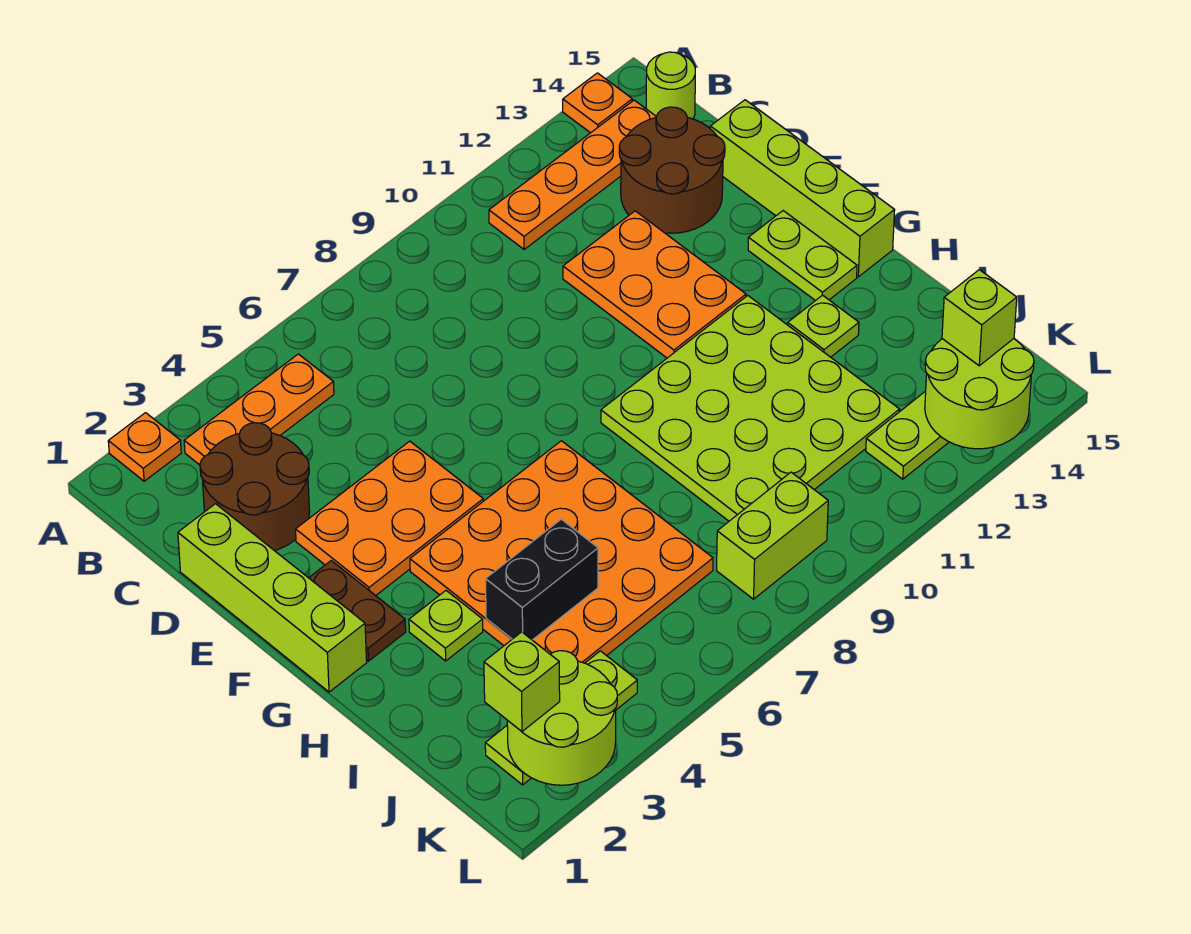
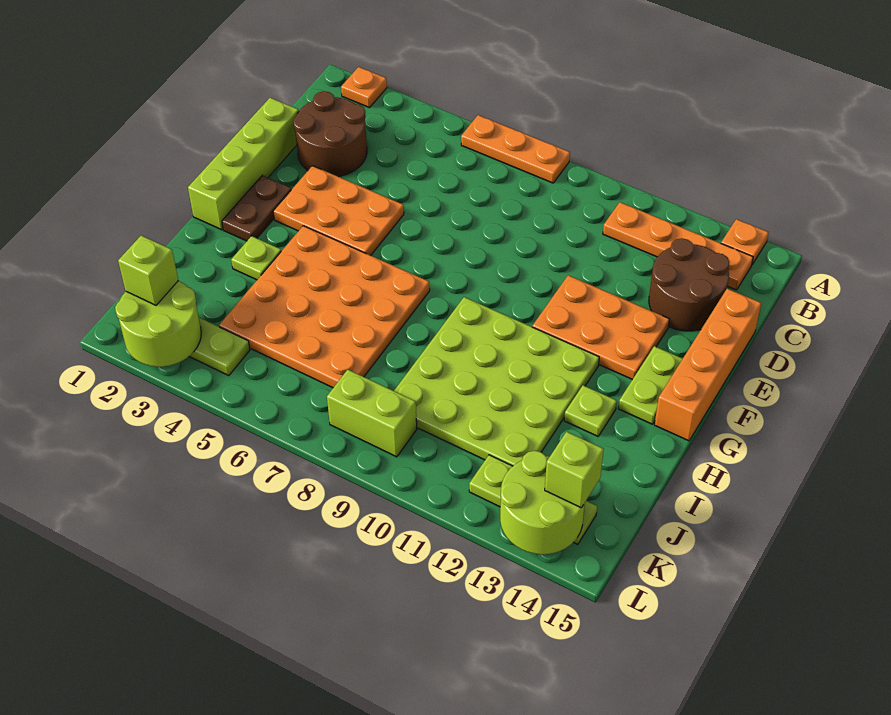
orange plate B3:B5 level 1 -> orange plate A6:A8 level 1
lime round brick B15 level 1 -> none
orange plate D11:F12 level 1 -> orange plate E11:F13 level 1
lime brick D15:G15 level 1 -> orange brick D15:G15 level 1
black brick I4:I5 level 2 -> none

